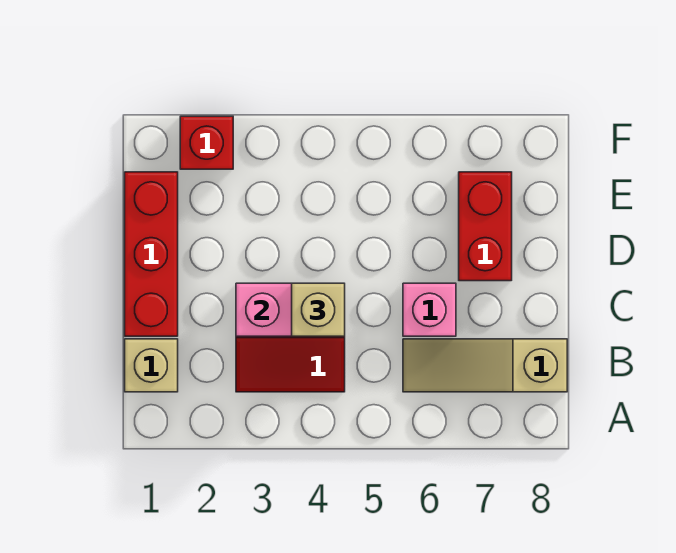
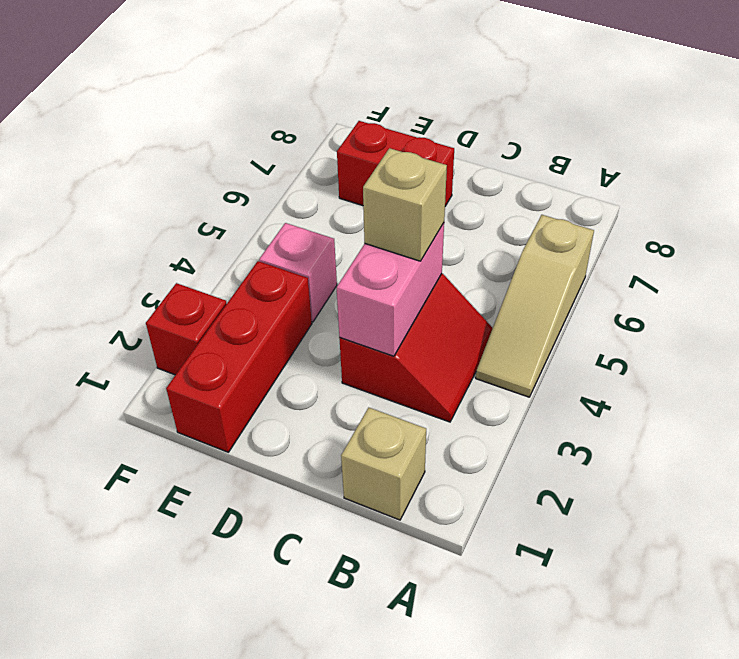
tan slope B6:B8 level 1 top 8 -> tan slope A4:A6 level 1 top 6
red brick C1:E1 level 1 -> red brick E1:E3 level 1
pink brick C6 level 1 -> pink brick E4 level 1

